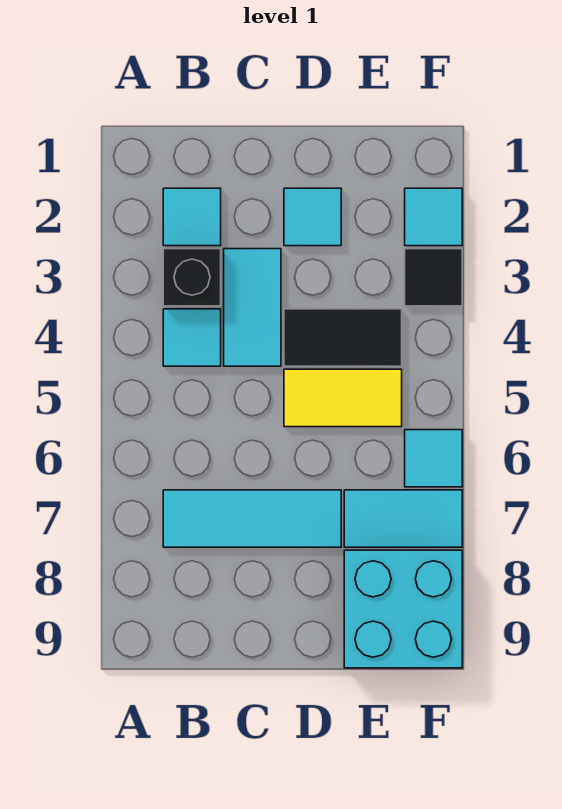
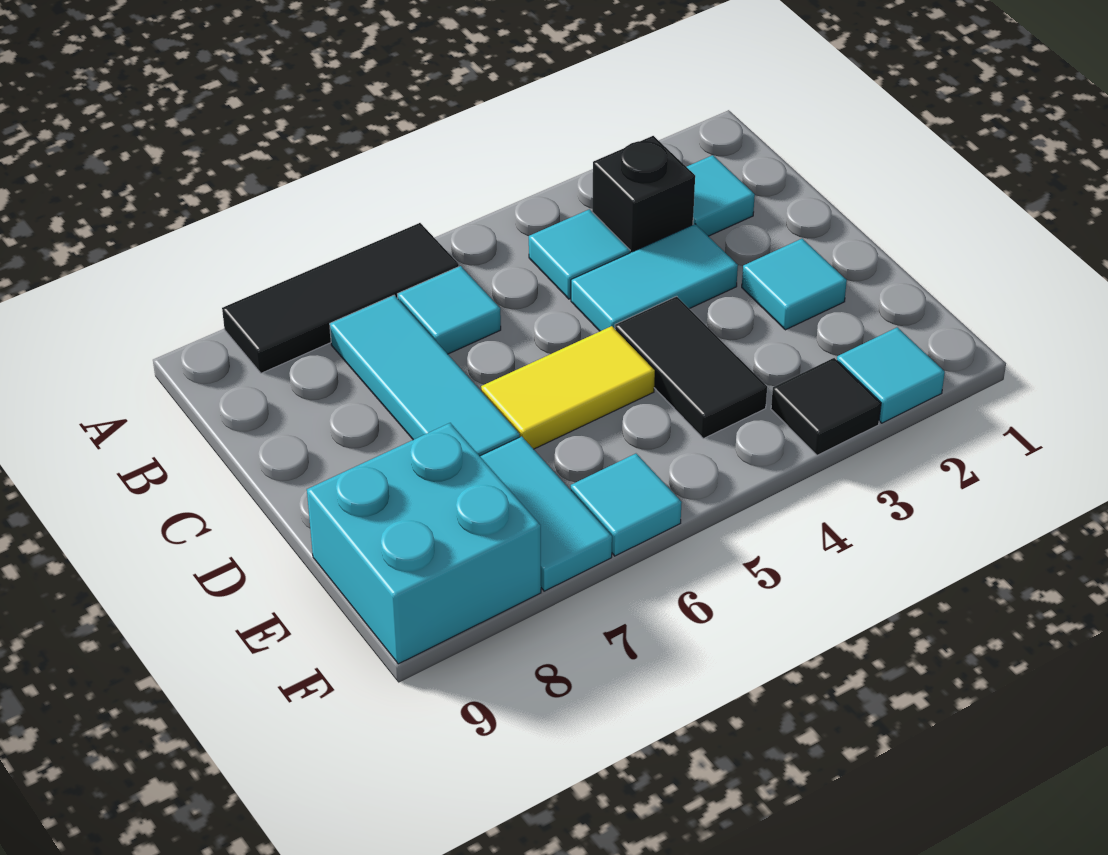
none -> black tile A6:A8 level 1
none -> cyan tile B6 level 1
yellow tile D5:E5 level 1 -> yellow tile D5:D6 level 1

